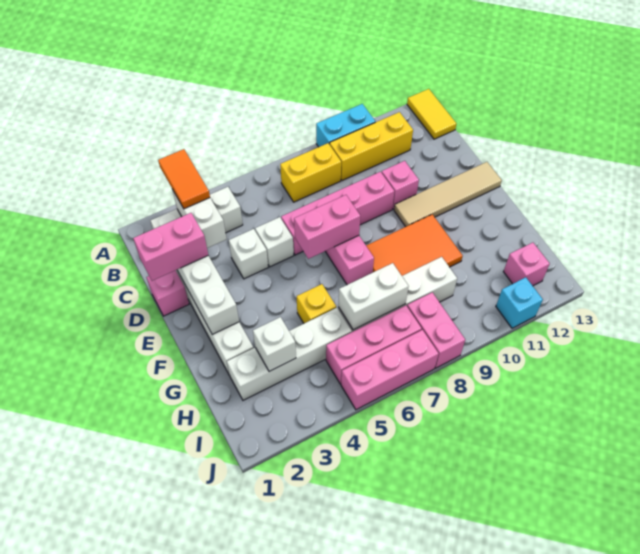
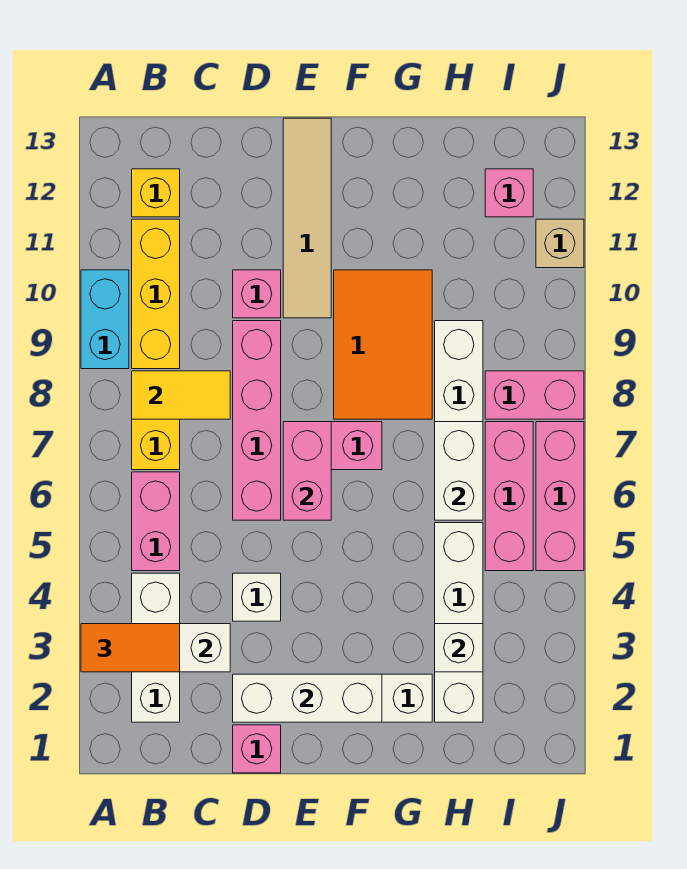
yellow tile A13:B13 level 1 -> yellow tile B8:C8 level 2
pink brick D1:D2 level 3 -> pink brick B5:B6 level 1
white brick D5 level 1 -> none
yellow brick G5 level 1 -> yellow brick B12 level 1
cyan brick J11 level 1 -> tan brick J11 level 1

